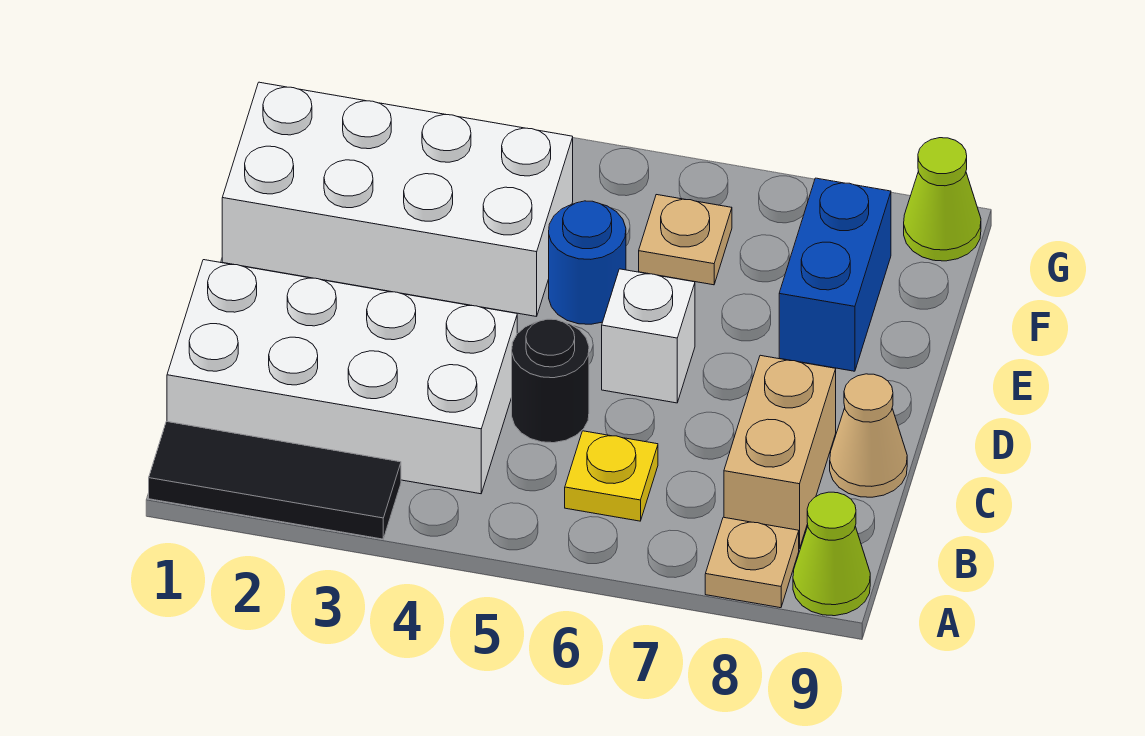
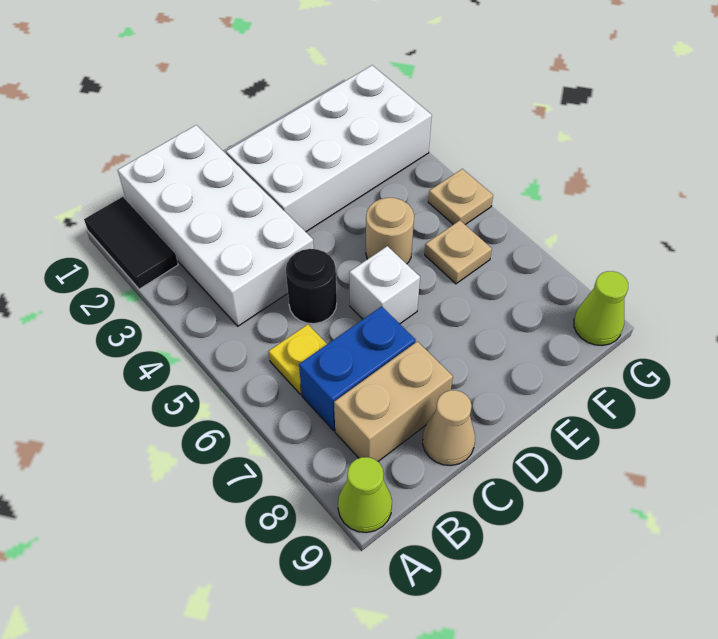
black tile A1:A3 level 1 -> black tile A1:A2 level 1
tan plate A8 level 1 -> tan plate G5 level 1
white brick E1:F4 level 1 -> white brick D2:G3 level 1
blue round brick E5 level 1 -> tan round brick E5 level 1
blue brick E8:F8 level 1 -> blue brick B7:C7 level 1

